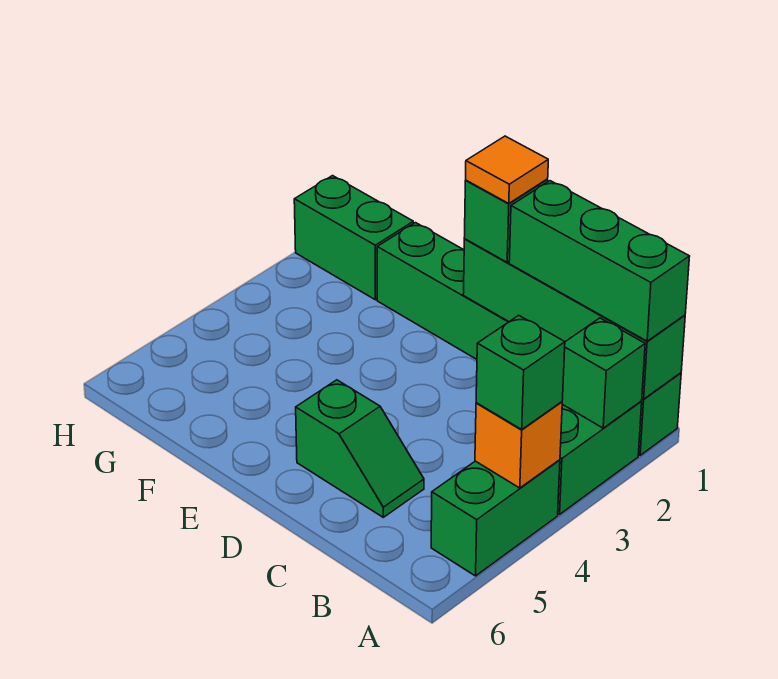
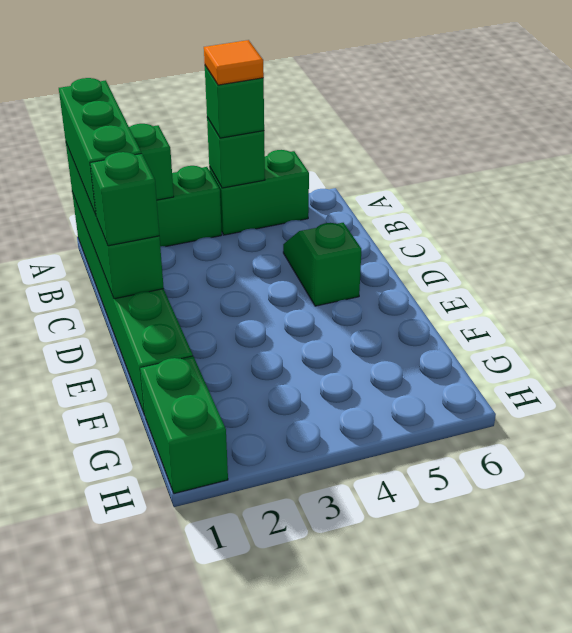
orange brick A4 level 2 -> green brick A4 level 2
orange tile D1 level 4 -> orange tile A4 level 4

